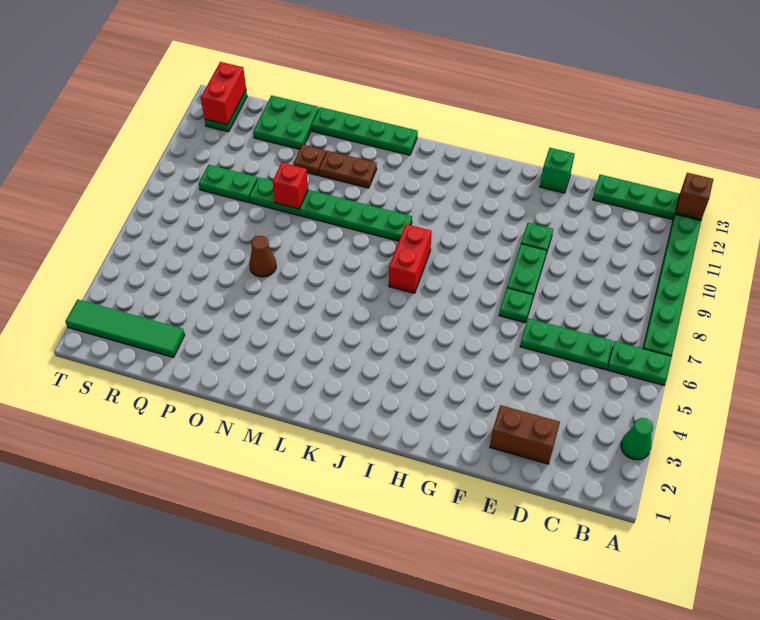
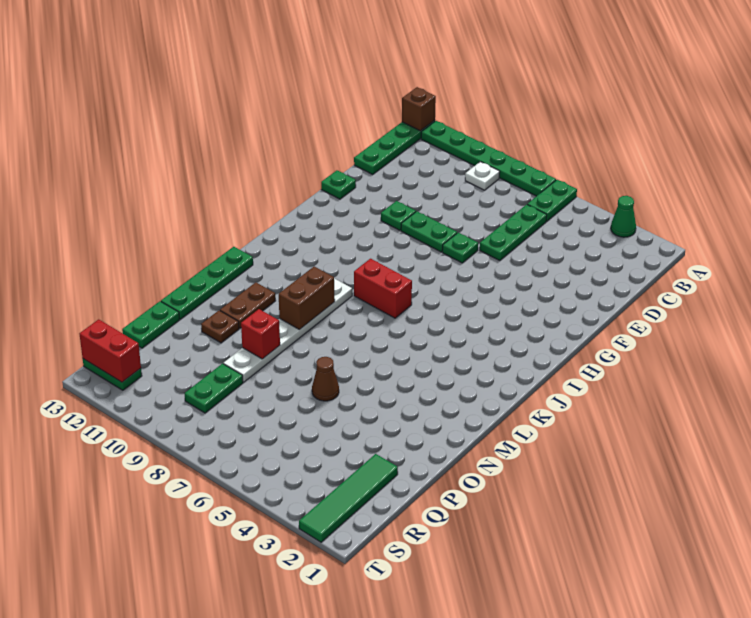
none -> white plate B9 level 1
brown brick D2:E2 level 1 -> brown brick L9:M9 level 2
green brick F13 level 1 -> green plate F13 level 1
green plate K9:P9 level 1 -> white plate K9:P9 level 1
green plate P12:Q13 level 1 -> green plate P13:Q13 level 1

